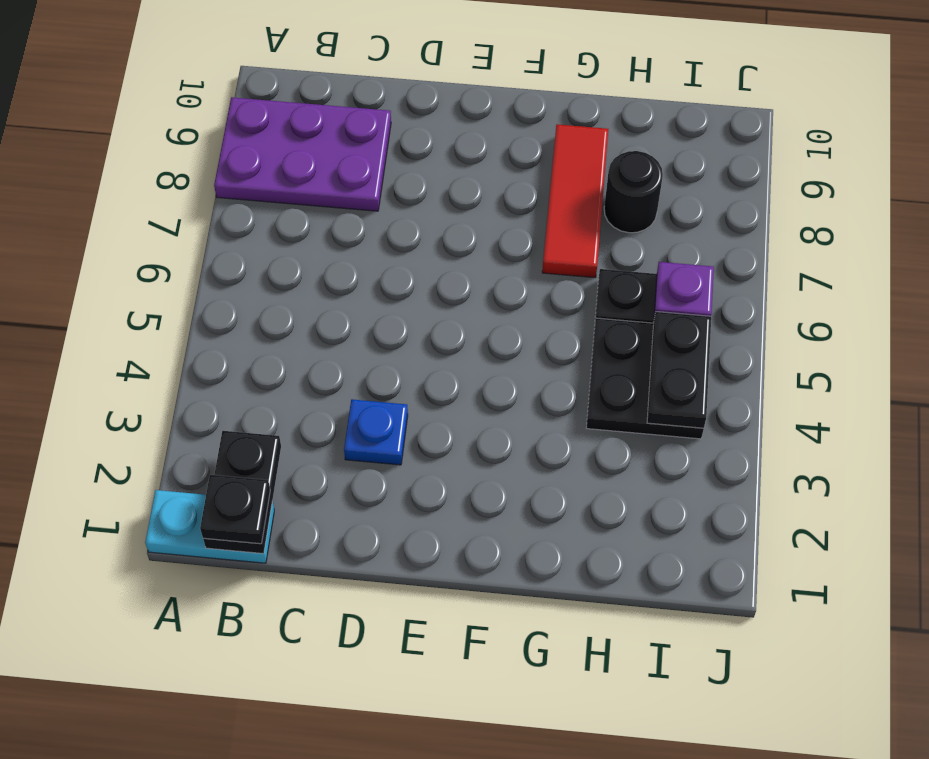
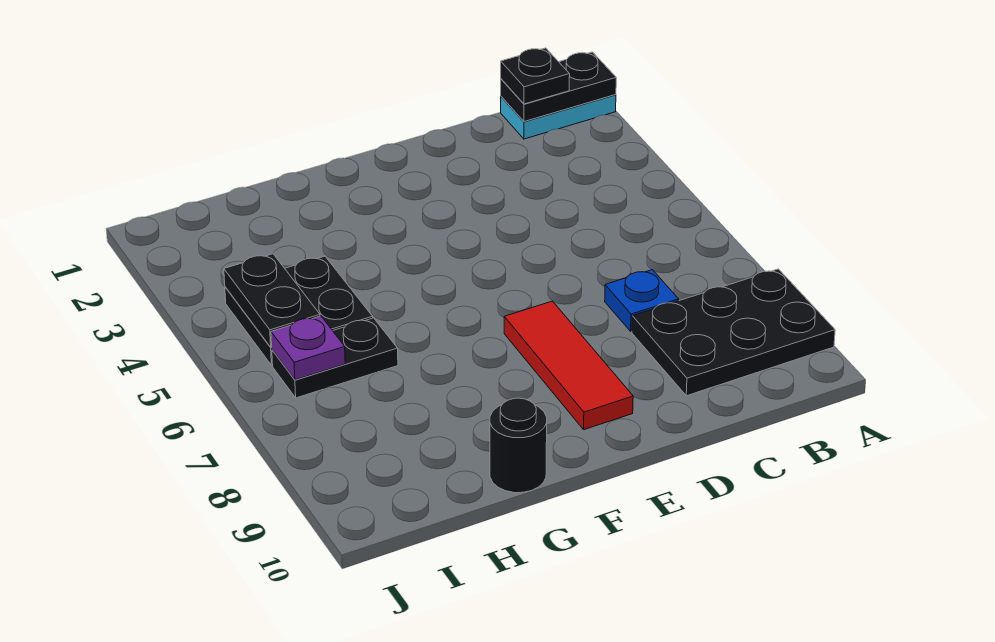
purple plate A8:C9 level 1 -> black plate A8:C9 level 1
black plate B1:B2 level 2 -> black plate A1:B1 level 2
blue plate D3 level 1 -> blue plate C7 level 1
red tile G7:G9 level 1 -> red tile E7:E9 level 1
black round brick H8 level 1 -> black round brick G10 level 1

